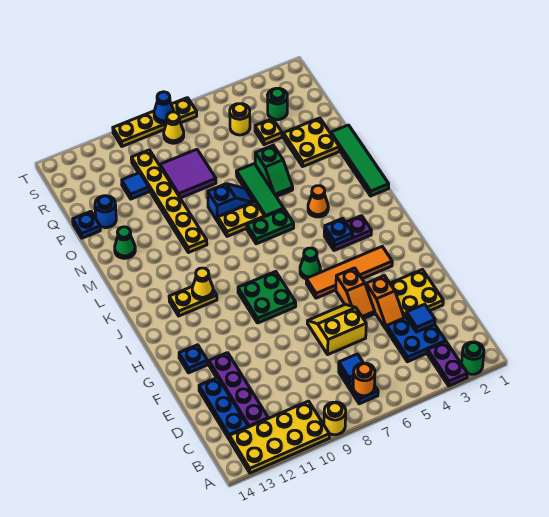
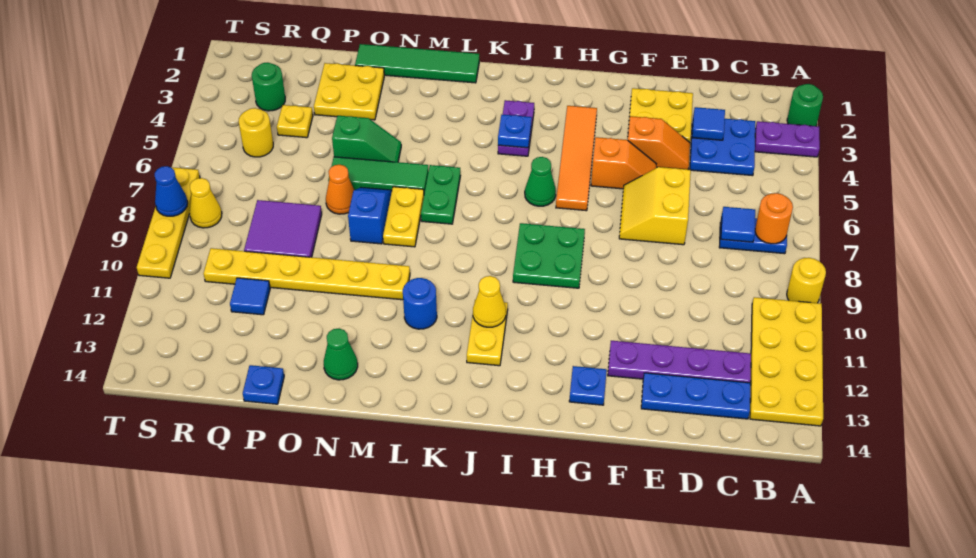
orange cone L4 level 1 -> orange cone O7 level 1
blue round brick P13 level 1 -> blue round brick L11 level 1

